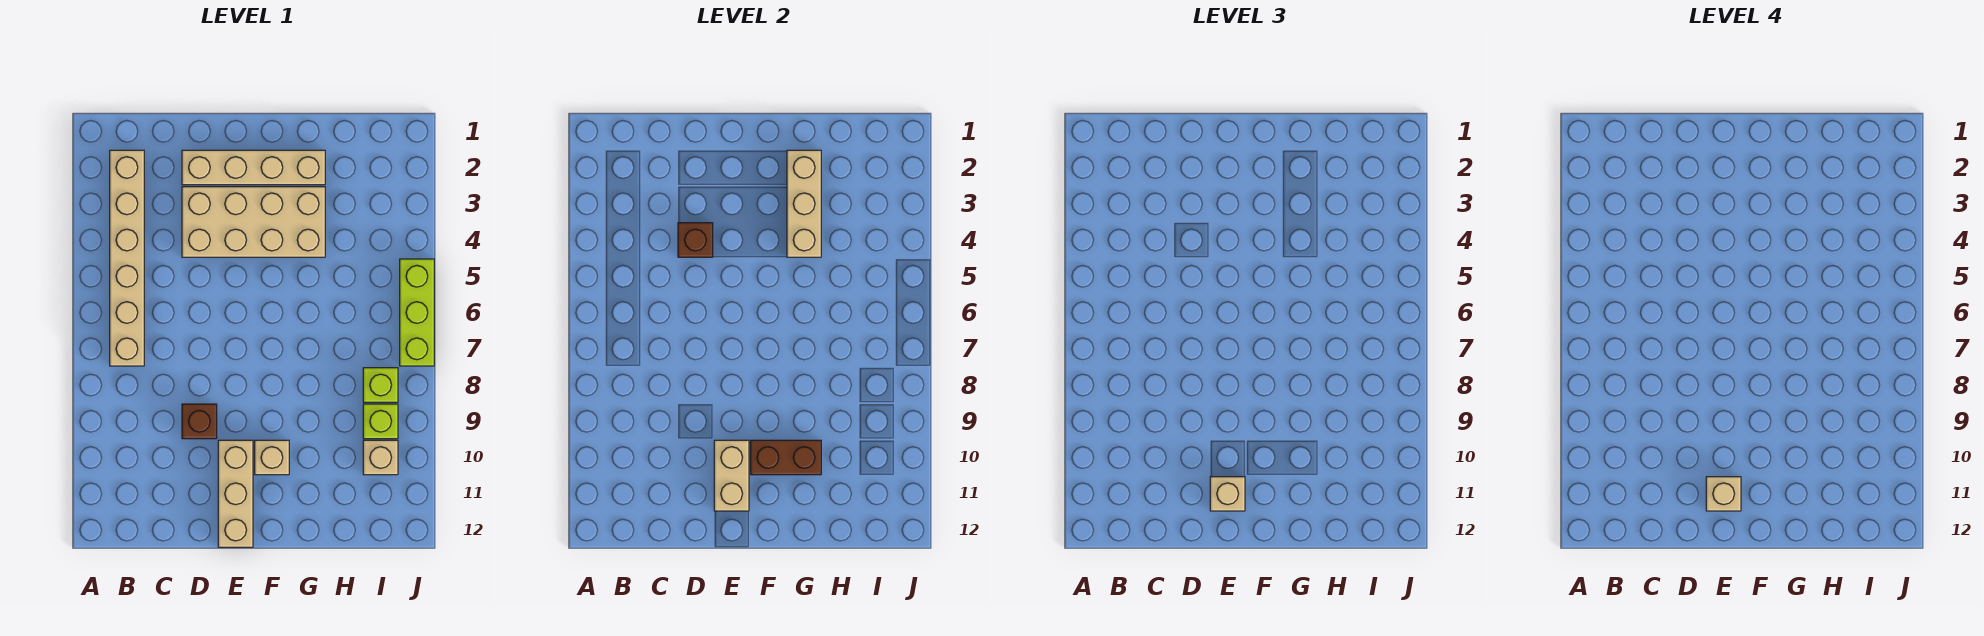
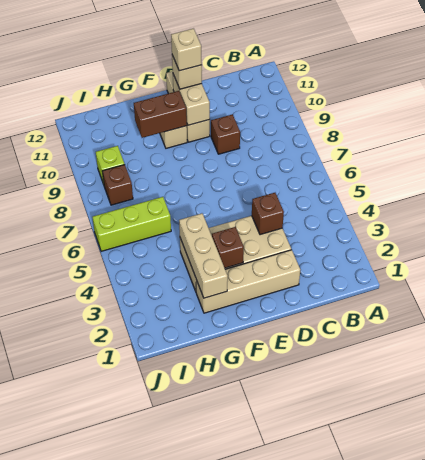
tan brick B2:B7 level 1 -> none
none -> brown brick F3 level 2
lime brick I8 level 1 -> brown brick I8 level 1
tan brick I10 level 1 -> none
lime brick J5:J7 level 1 -> lime brick H6:J6 level 1

